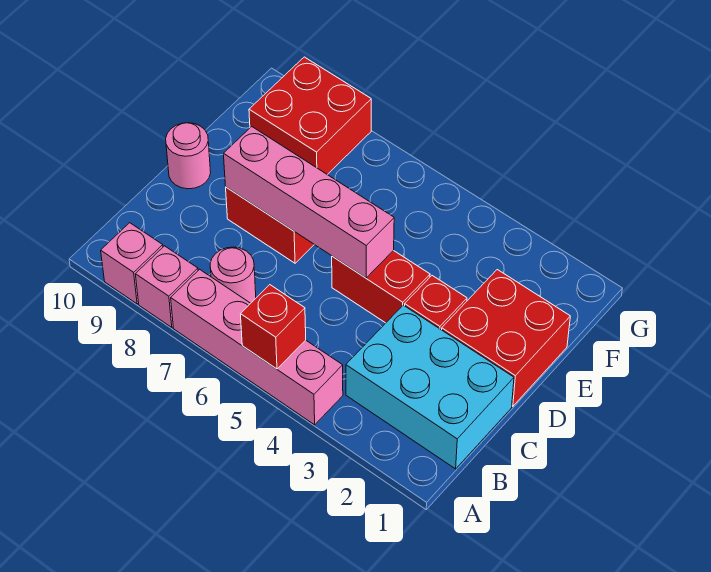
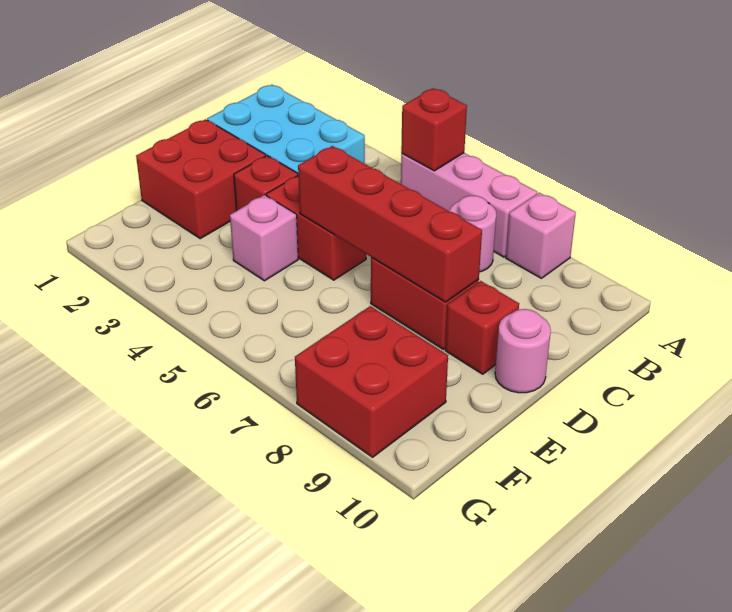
pink brick A4:A7 level 1 -> pink brick A5:A7 level 1
pink brick A9 level 1 -> pink brick E4 level 1
pink brick D5:D8 level 2 -> red brick D5:D8 level 2
none -> red brick D9 level 1

